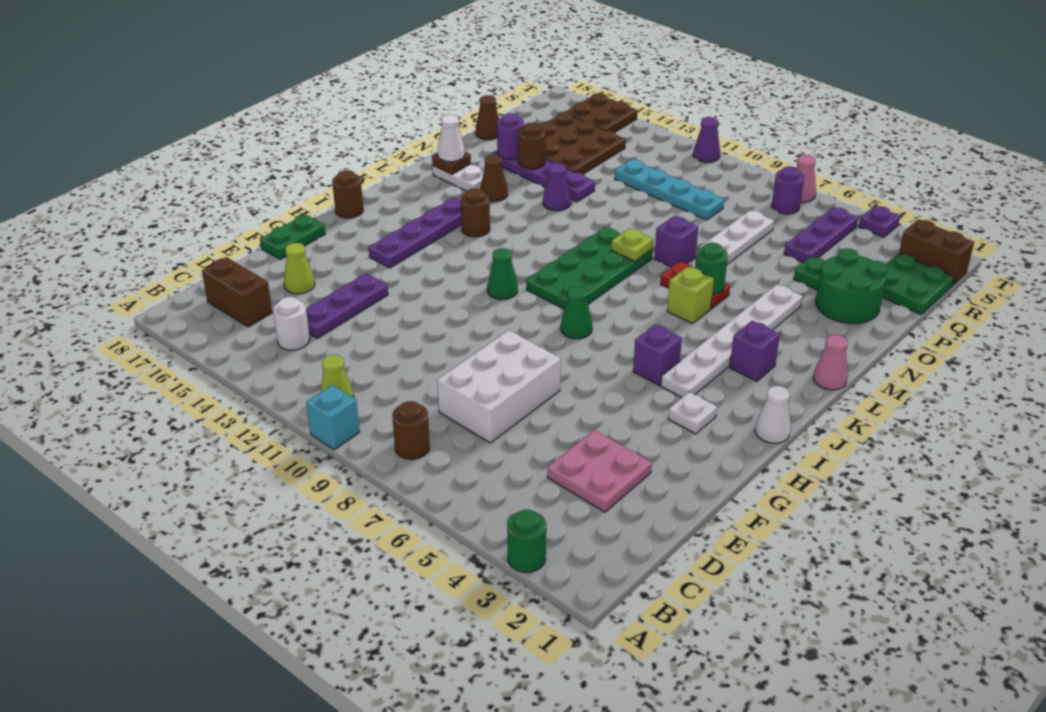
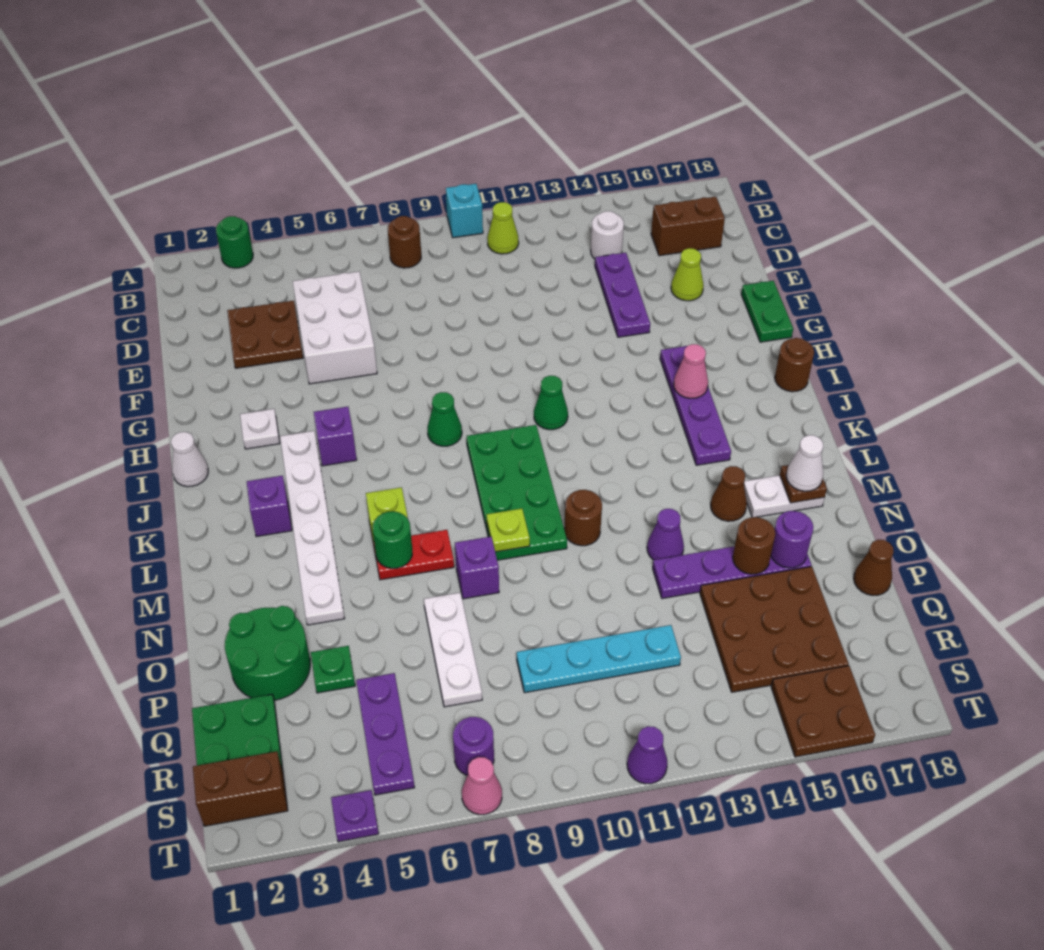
pink plate D3:E4 level 1 -> brown plate D3:E4 level 1
white brick D7:F8 level 1 -> white brick D5:F6 level 1
brown round brick K14 level 1 -> brown round brick M11 level 1
pink cone L1 level 1 -> pink cone I15 level 2

